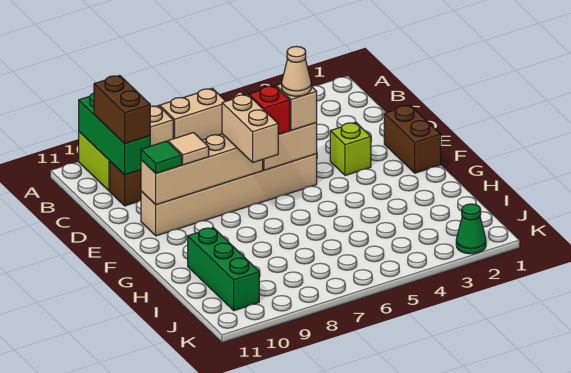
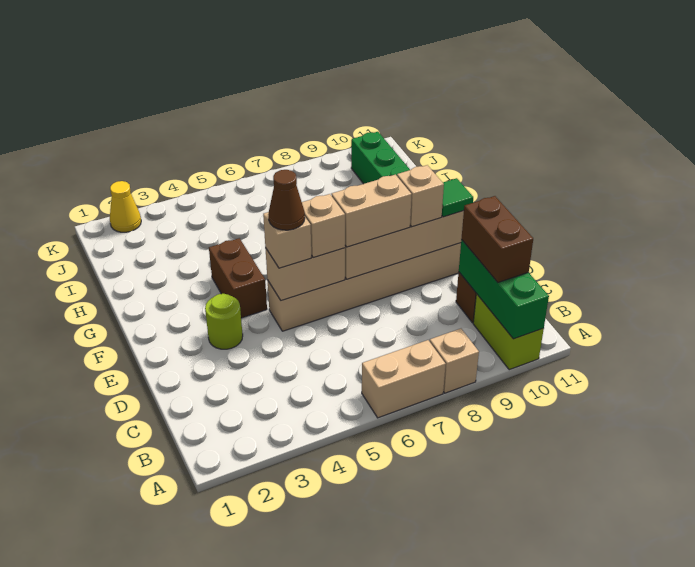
brown brick E1:F1 level 1 -> brown brick F4:G4 level 1
lime brick E3 level 1 -> lime round brick E3 level 1
tan cone E5 level 4 -> brown cone E5 level 4
red brick E6 level 3 -> tan brick E6 level 3
tan brick E7:F7 level 3 -> tan brick E7:E8 level 3
tan tile E9 level 3 -> tan brick E9 level 3
green cone K2 level 1 -> yellow cone K2 level 1

